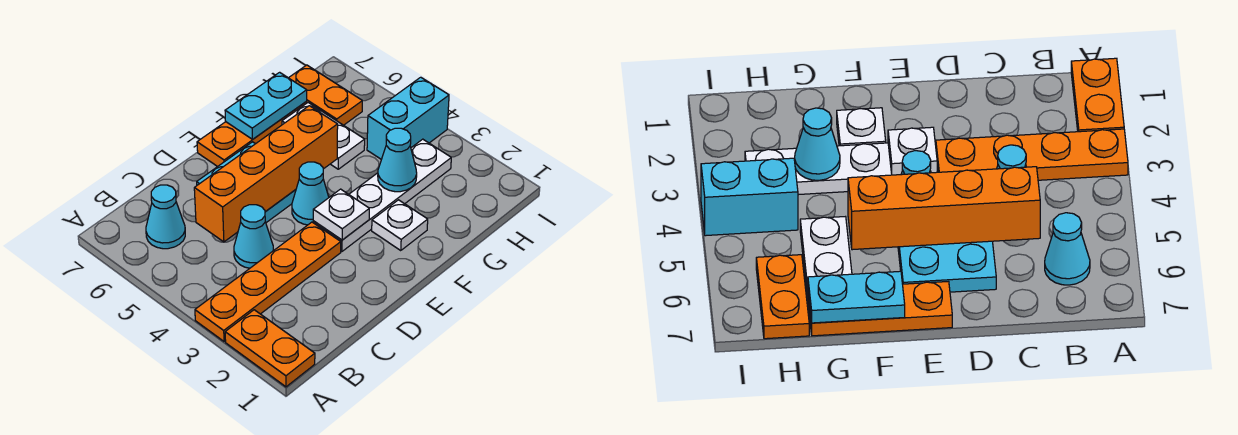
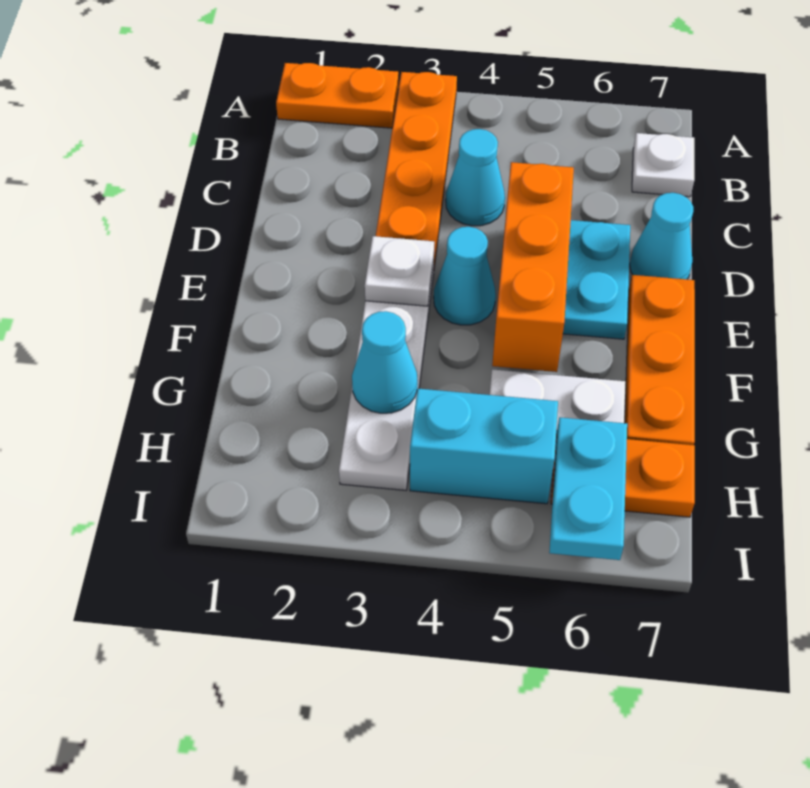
cyan cone B6 level 1 -> cyan cone D7 level 1
orange brick C5:F5 level 2 -> orange brick D5:F5 level 2
white plate F2 level 1 -> white plate B7 level 1
cyan plate F7:G7 level 2 -> cyan plate H6:I6 level 2
cyan brick H4:I4 level 1 -> cyan brick H4:H5 level 1

